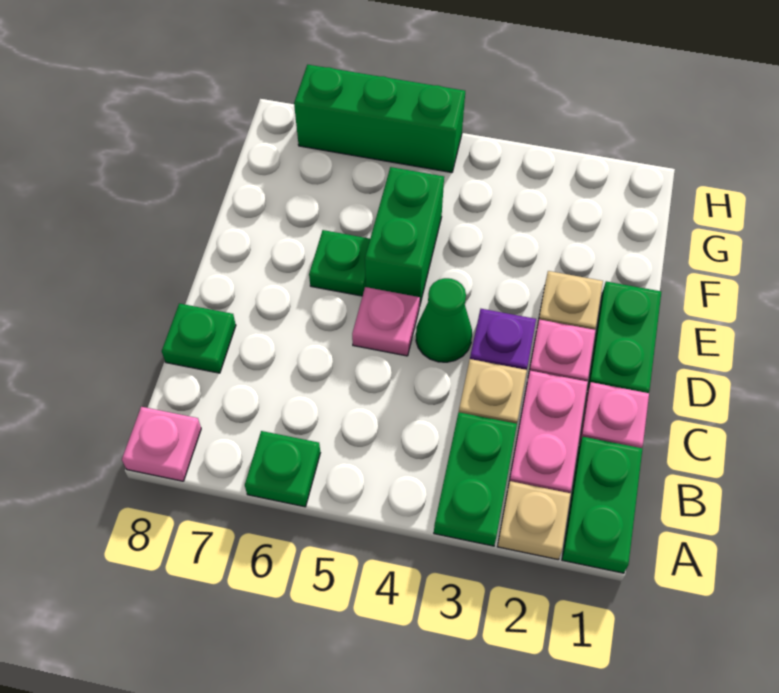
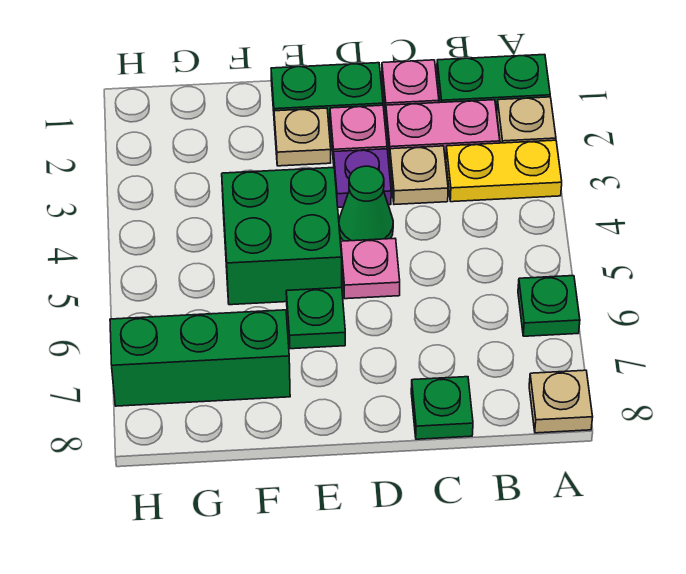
green plate A3:B3 level 1 -> yellow plate A3:B3 level 1
pink plate A8 level 1 -> tan plate A8 level 1
green brick E5:F5 level 1 -> green brick E4:F5 level 1
green brick H5:H7 level 1 -> green brick F7:H7 level 1

